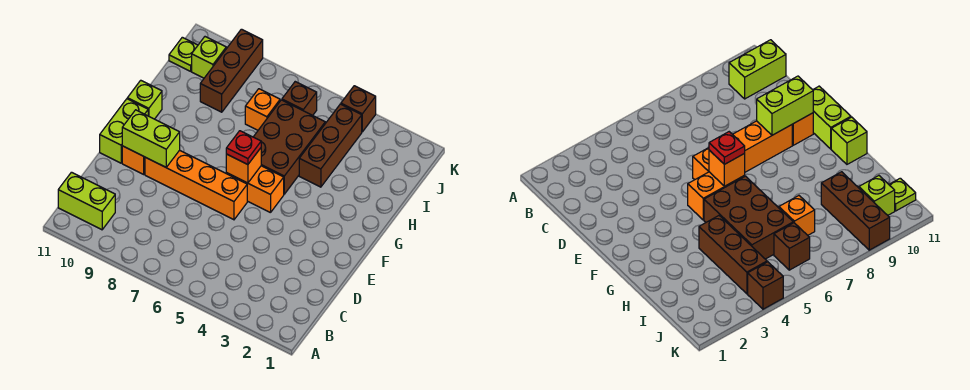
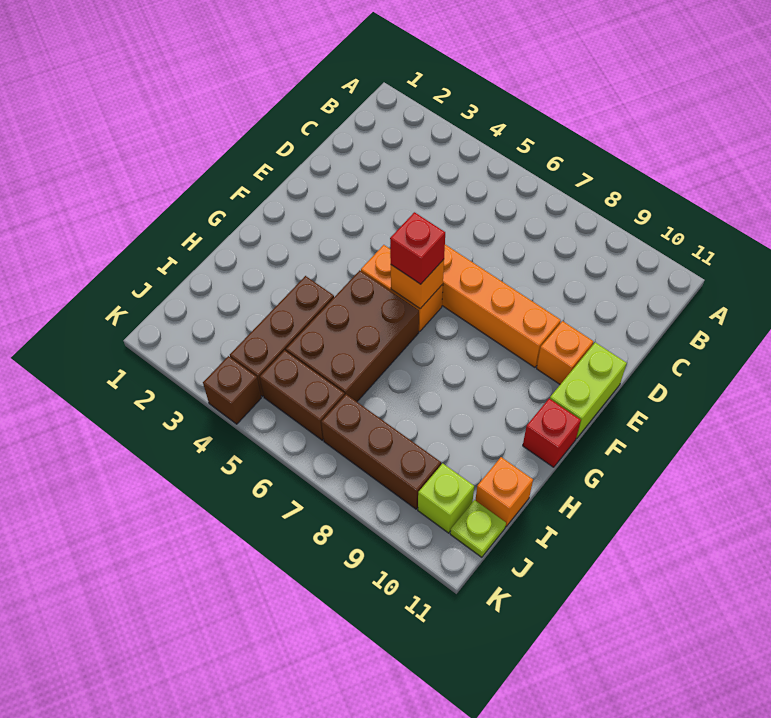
lime brick B10:B11 level 1 -> none
lime brick E9:E10 level 2 -> none
red plate F6 level 3 -> red brick F6 level 3
lime brick G11 level 1 -> red brick G11 level 1
orange brick I7 level 1 -> orange brick I11 level 1
brown brick I9:K9 level 1 -> brown brick J7:J9 level 1
brown brick J6 level 1 -> brown brick J5:J6 level 1

